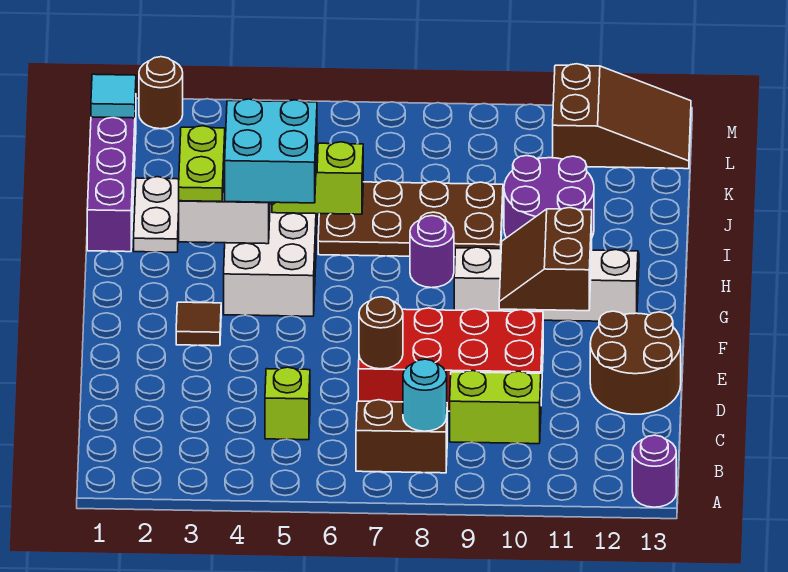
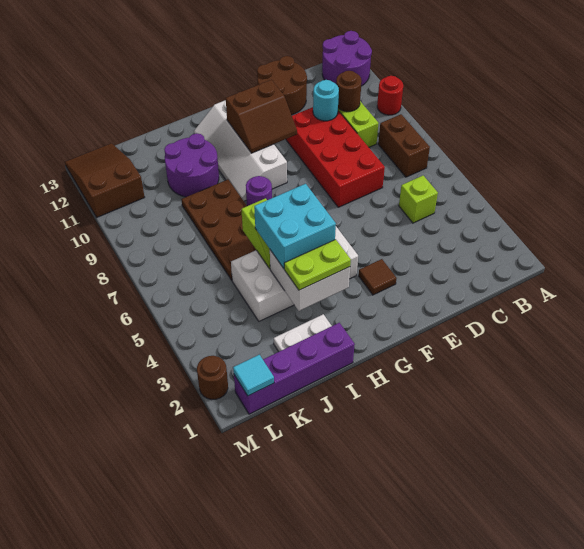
none -> red round brick A10 level 1
purple round brick A13 level 1 -> purple round brick A12:B13 level 1
cyan round brick B8 level 2 -> cyan round brick D10 level 2
brown round brick D7 level 2 -> brown round brick C10 level 2

